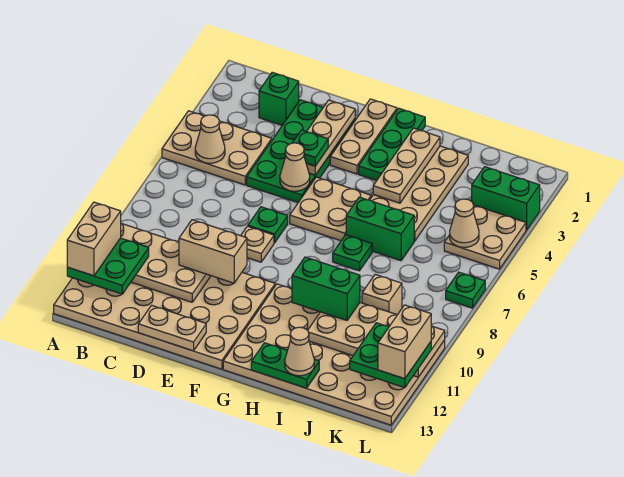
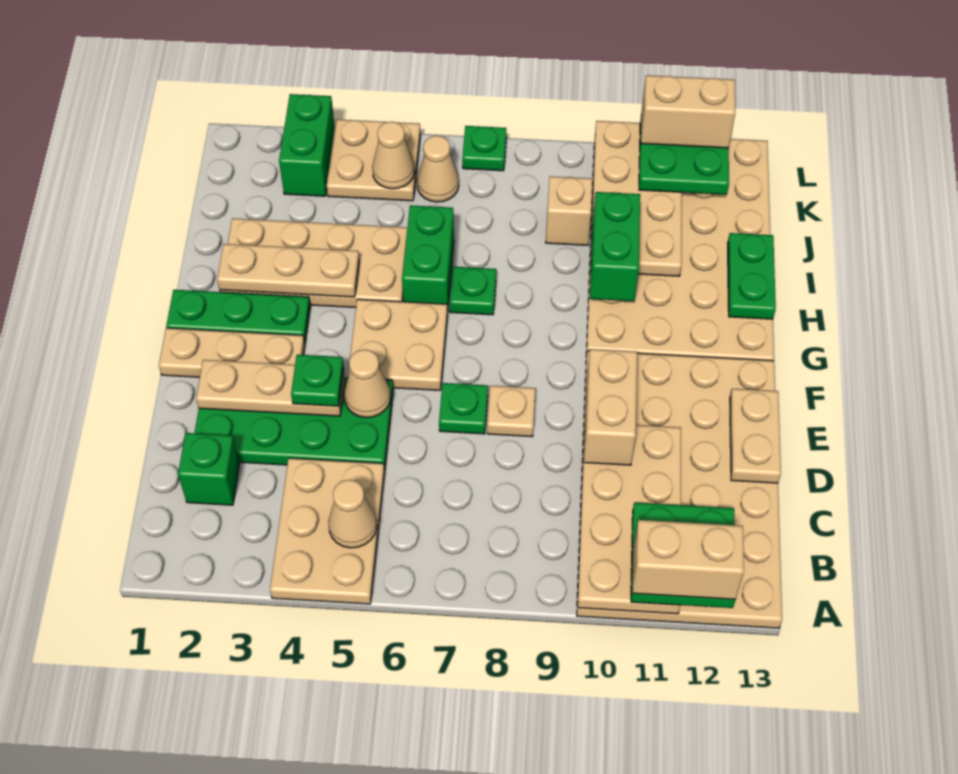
tan cone I13 level 3 -> tan cone K6 level 1

